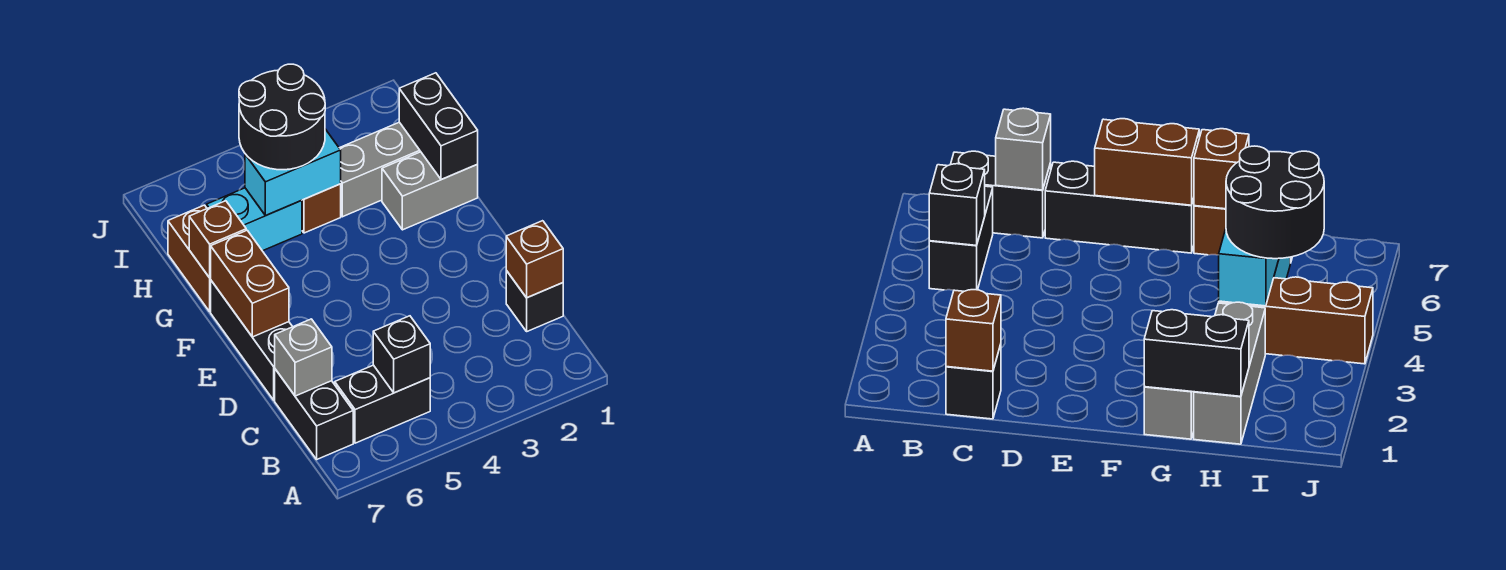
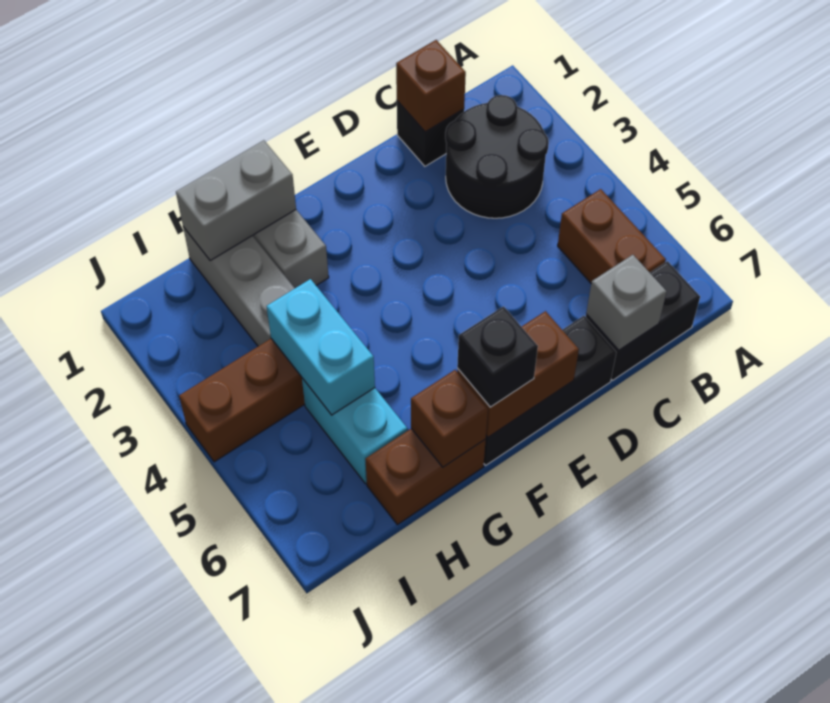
black brick B5:B6 level 1 -> brown brick B5:B6 level 1
black brick B5 level 2 -> black brick F7 level 3
black brick G1:H1 level 2 -> grey brick G1:H1 level 2
black round brick H4:I5 level 3 -> black round brick B2:C3 level 1

